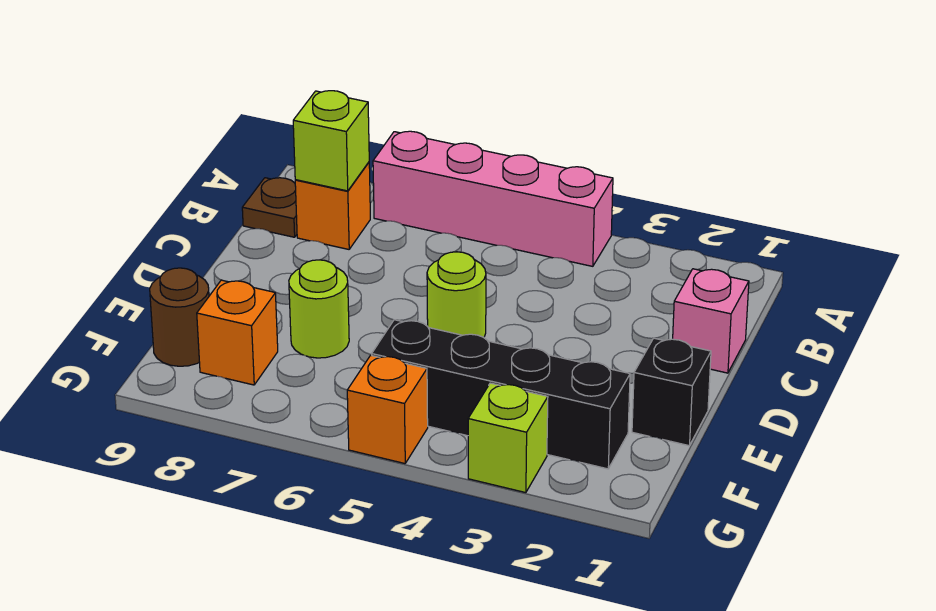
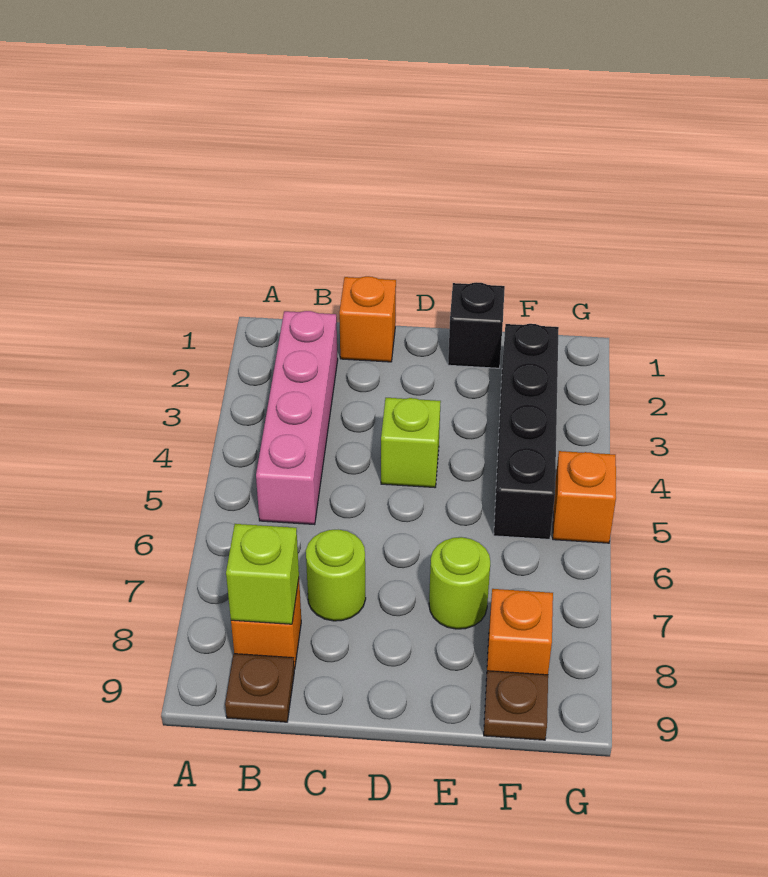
pink brick A4:A7 level 1 -> pink brick B2:B5 level 1
pink brick C1 level 1 -> orange brick C1 level 1
lime round brick D5 level 1 -> lime round brick C7 level 1
brown round brick F9 level 1 -> brown plate F9 level 1
lime brick G3 level 1 -> lime brick D4 level 1

